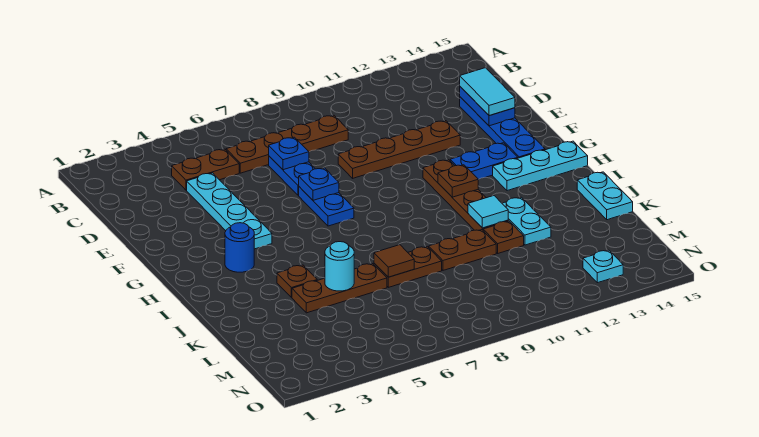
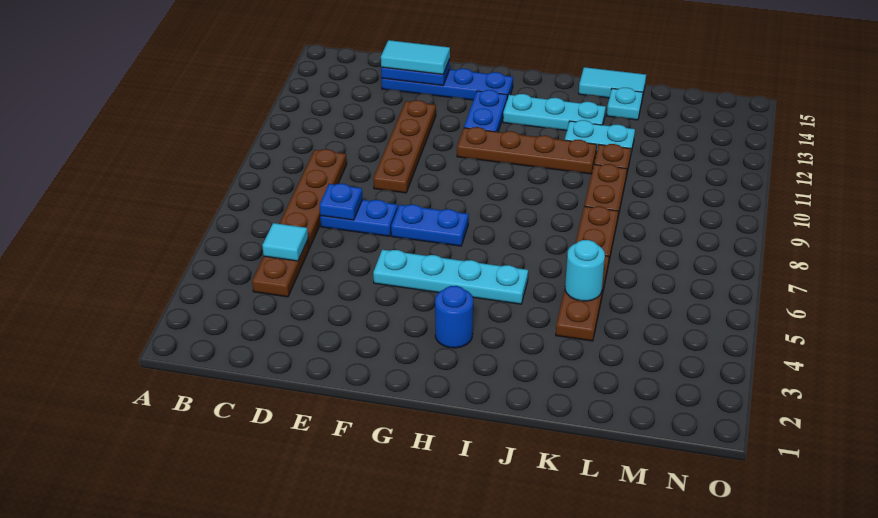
cyan plate D4:G4 level 1 -> cyan plate F5:I5 level 1
blue plate F7 level 2 -> none
brown plate H11 level 2 -> none
cyan plate H13:H15 level 1 -> cyan plate H13:J13 level 1
brown plate J4 level 1 -> none
cyan tile J11 level 2 -> cyan tile C5 level 2
cyan plate J15:K15 level 1 -> cyan tile J15:K15 level 1
brown tile K7 level 2 -> none
cyan plate N13 level 1 -> cyan plate K14 level 1

